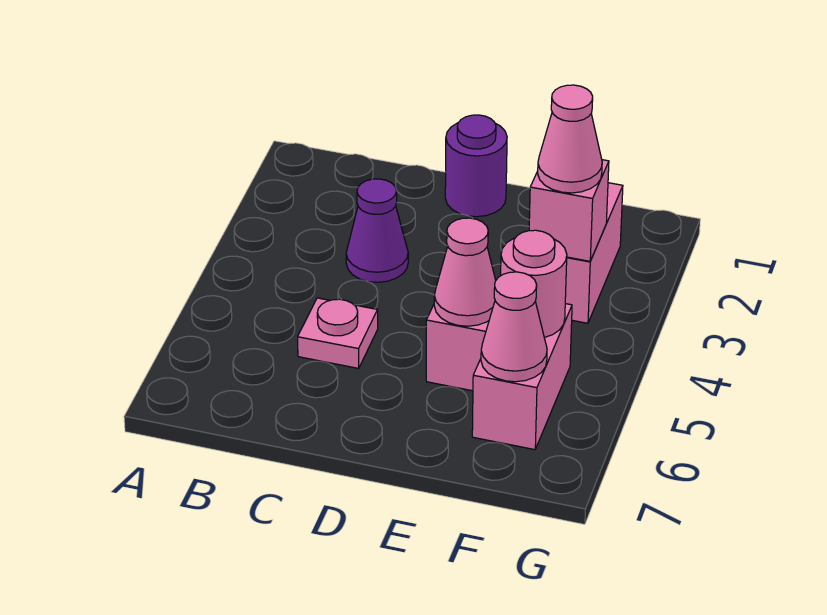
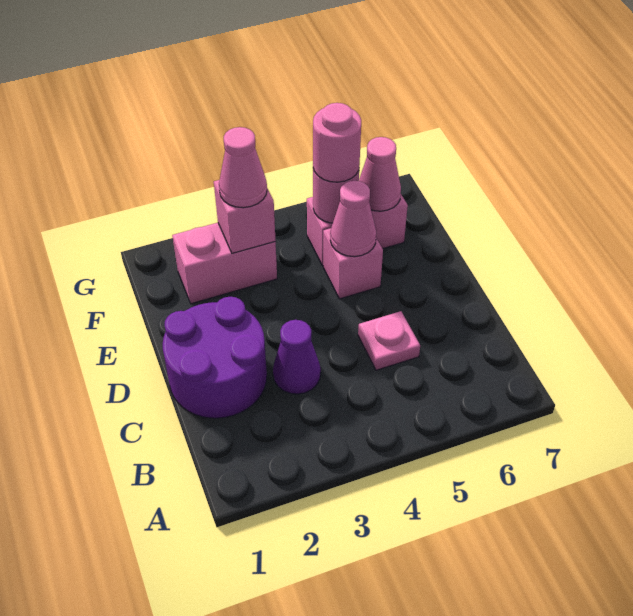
purple round brick D1 level 1 -> purple round brick C1:D2 level 1
none -> pink round brick F5 level 3

